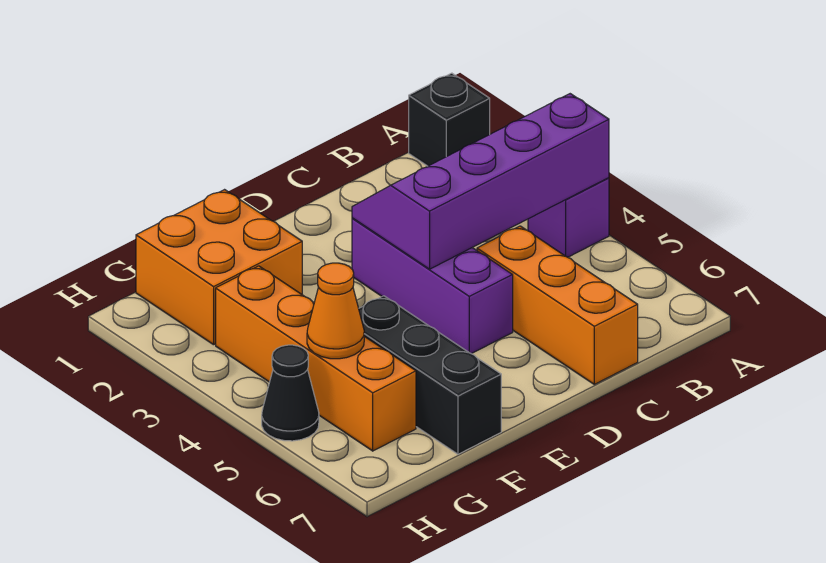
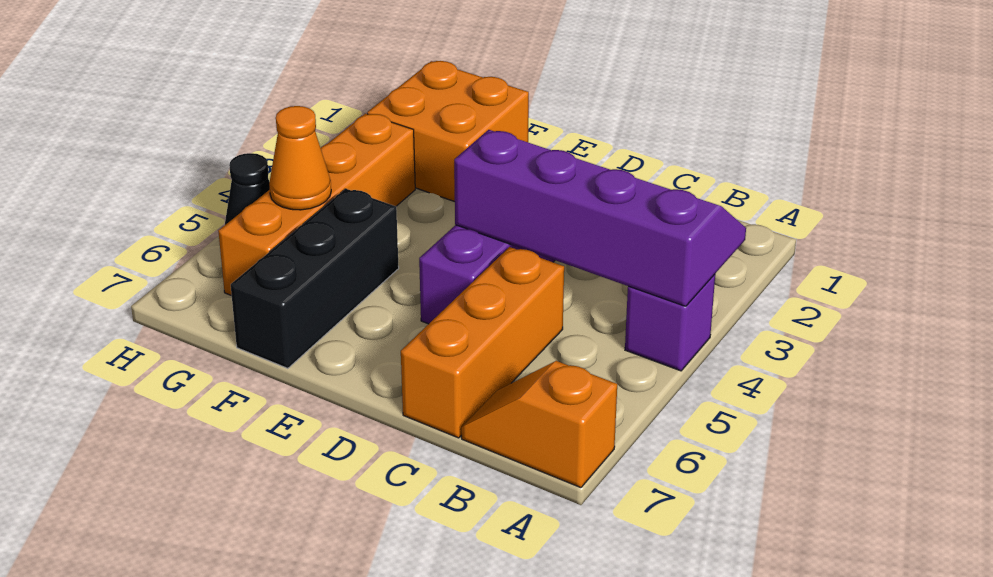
black brick A1 level 1 -> none
none -> orange slope A7:B7 level 1 top A

